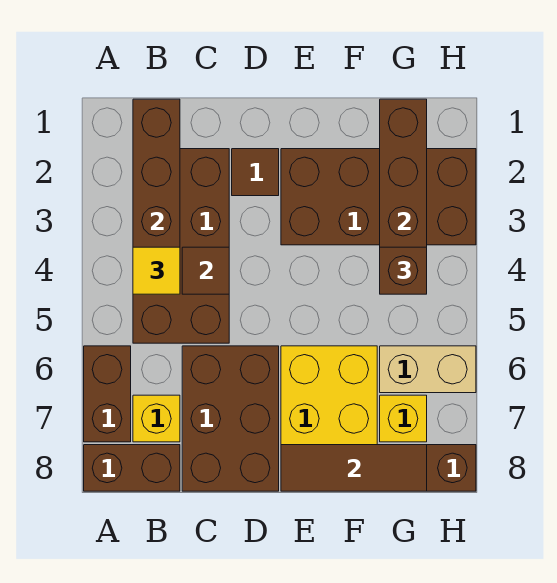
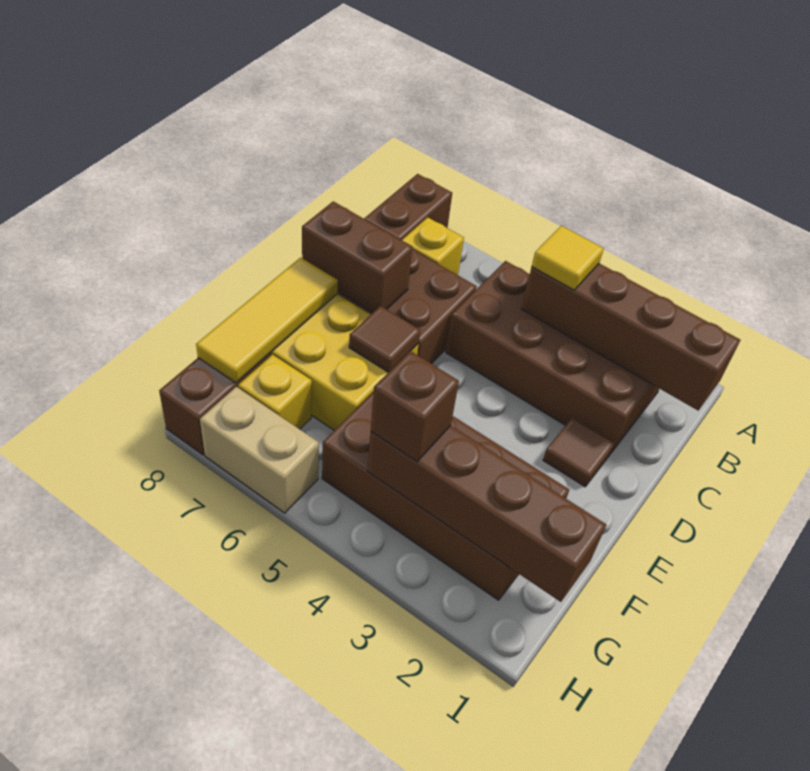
brown brick A6:A7 level 1 -> brown brick D7:D8 level 2
brown tile C4 level 2 -> brown tile E6 level 2
brown brick E2:H3 level 1 -> brown brick F2:G5 level 1
brown tile E8:G8 level 2 -> yellow tile E8:G8 level 2
tan brick G6:H6 level 1 -> tan brick H6:H7 level 1

